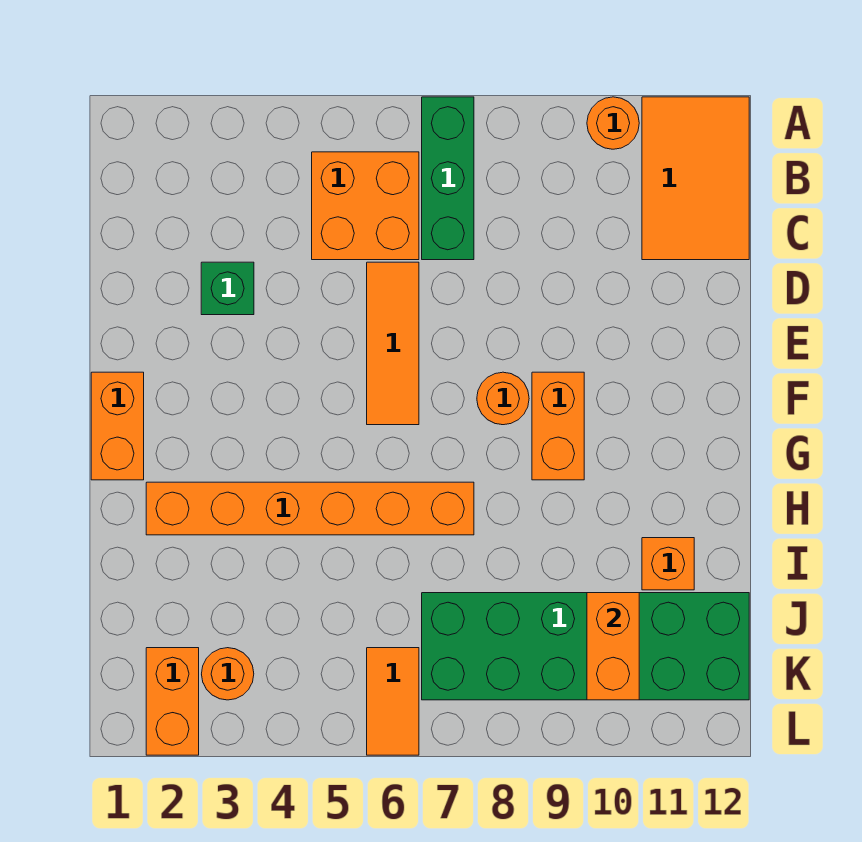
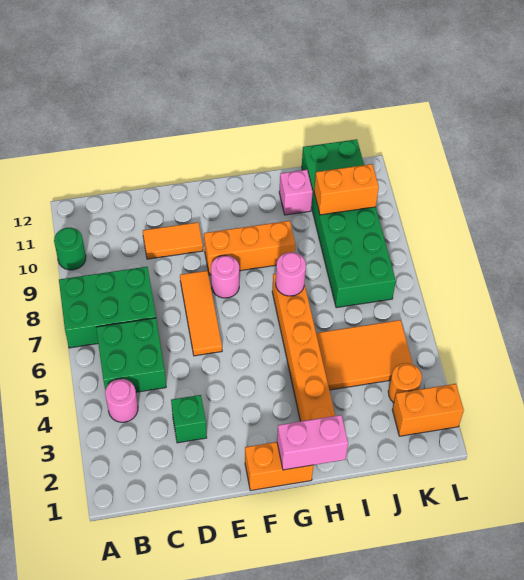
green brick A7:C7 level 1 -> green brick A7:C8 level 1
orange round brick A10 level 1 -> green round brick A10 level 1
orange tile A11:C12 level 1 -> orange tile I4:K5 level 1
none -> pink round brick B4 level 1
orange brick B5:C6 level 1 -> green brick B5:C6 level 1
orange tile D6:F6 level 1 -> orange tile E6:E8 level 1
orange round brick F8 level 1 -> pink round brick F8 level 1
orange brick F9:G9 level 1 -> orange brick F9:H9 level 1
none -> pink brick G1:H1 level 2
none -> pink round brick H7 level 2
orange brick I11 level 1 -> pink brick I11 level 1
orange tile K6:L6 level 1 -> orange tile D10:E10 level 1

